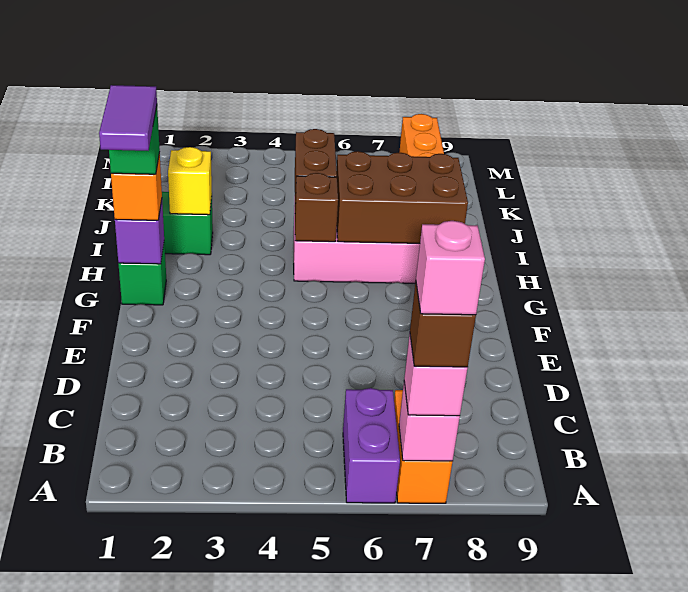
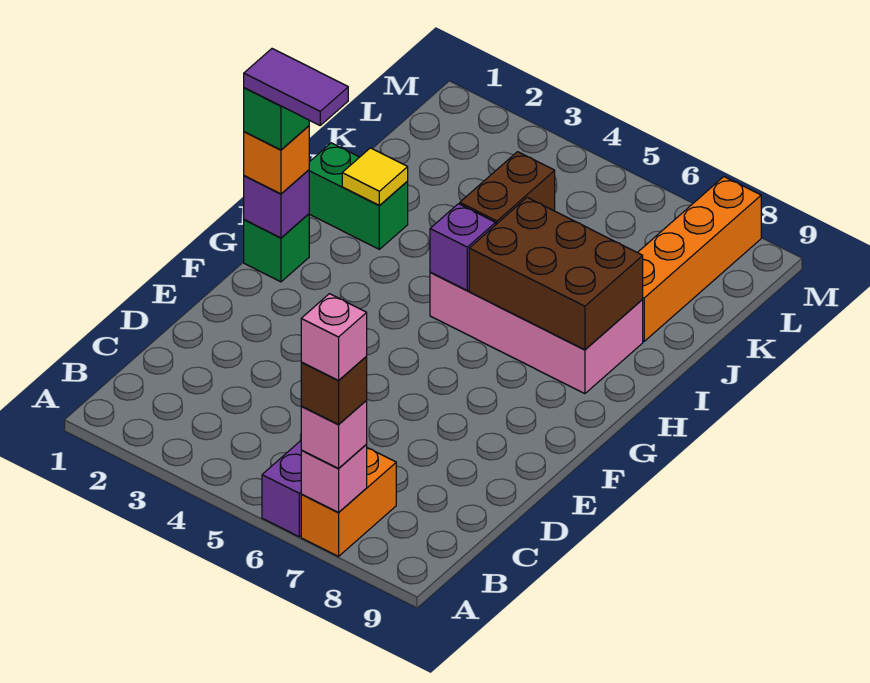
purple tile F1:G1 level 5 -> purple tile G1:G2 level 5
brown brick H5 level 2 -> purple brick H5 level 2
yellow brick I2 level 2 -> yellow tile I2 level 2

